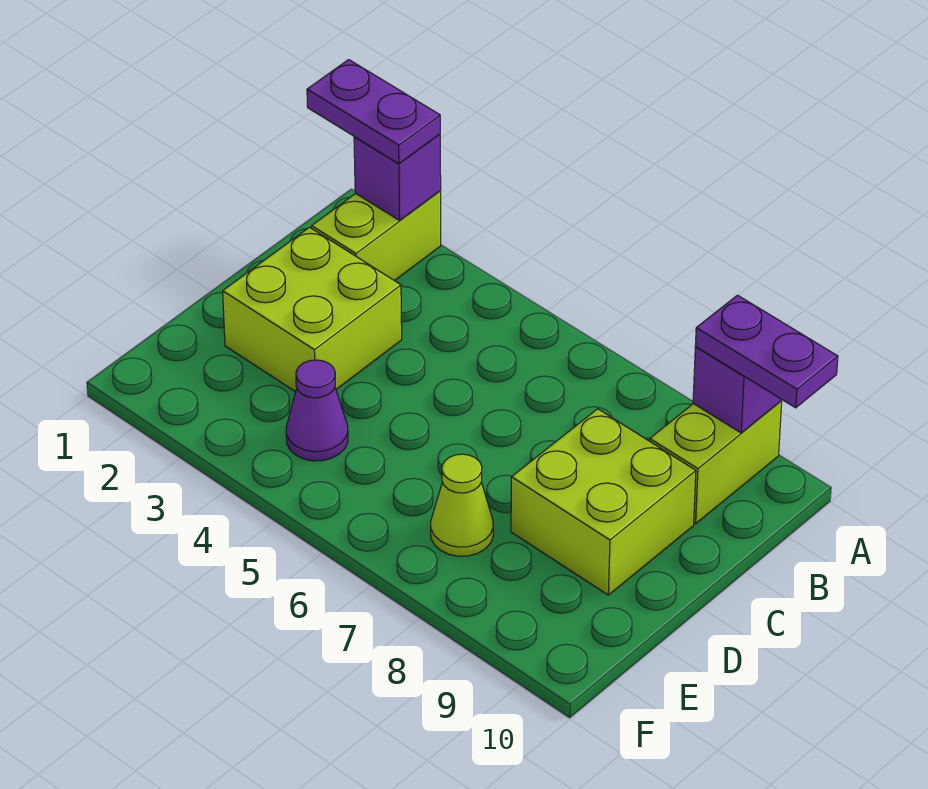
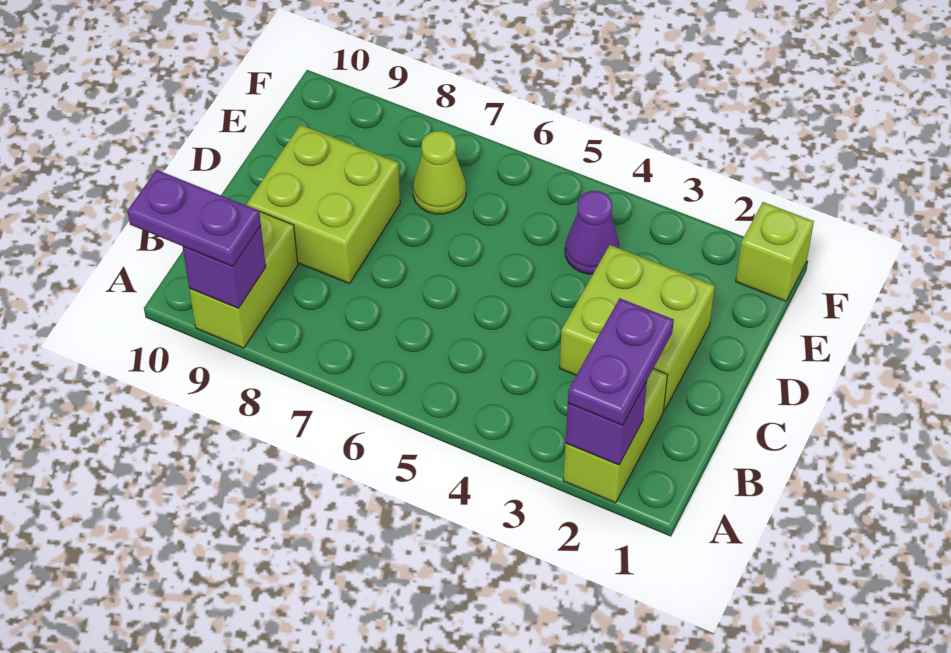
purple plate A1:A2 level 3 -> purple plate A2:B2 level 3
none -> lime brick F1 level 1

